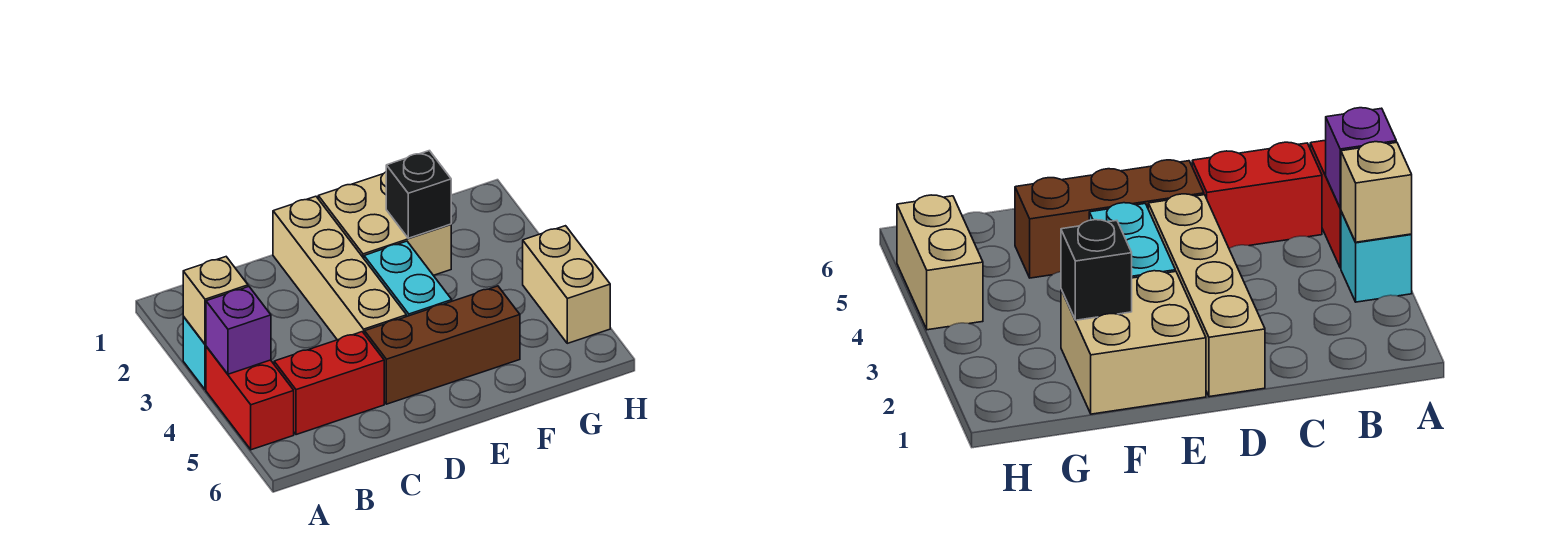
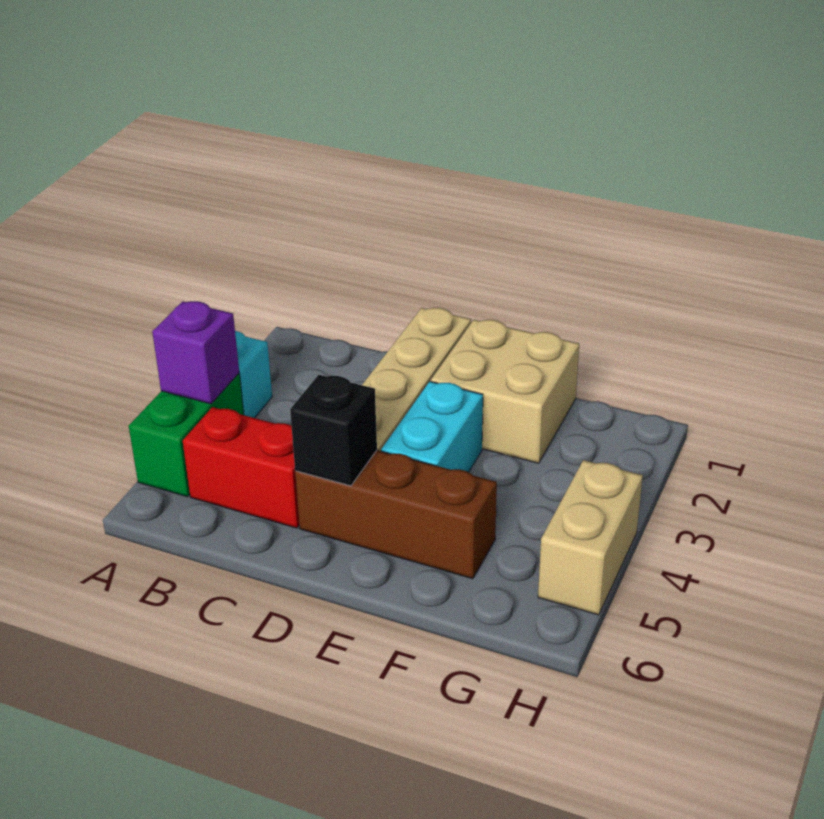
tan brick A3 level 2 -> none
red brick A4:A5 level 1 -> green brick A4:A5 level 1
black brick F2 level 2 -> black brick D5 level 2

